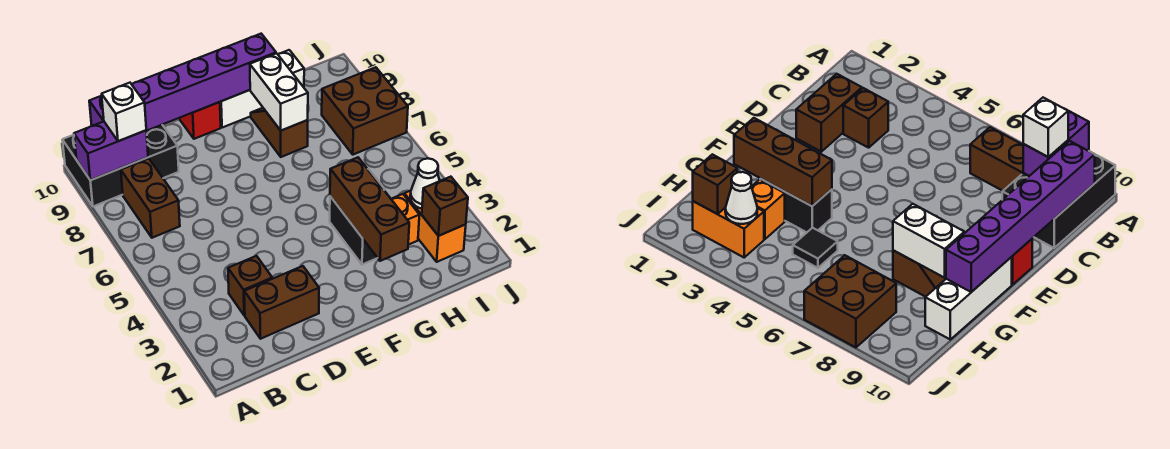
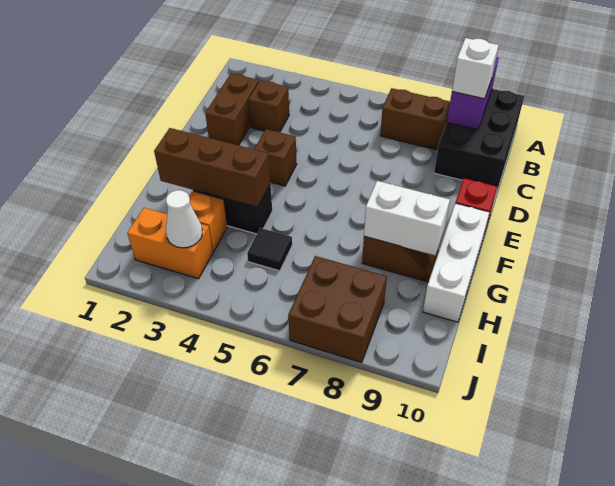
purple brick B10:G10 level 2 -> none
brown brick I2 level 2 -> brown brick E4 level 1

